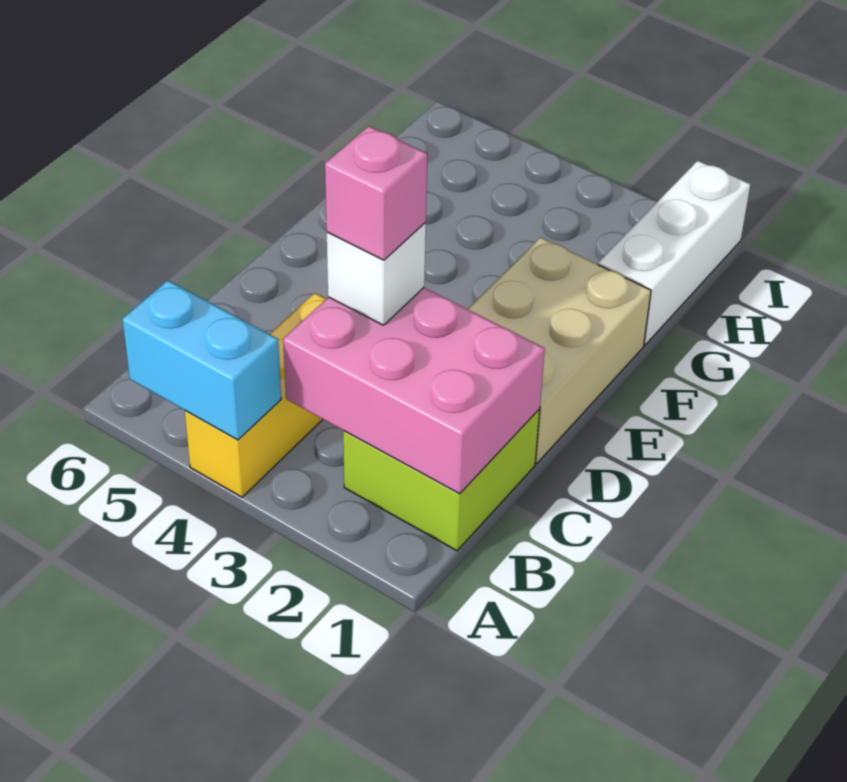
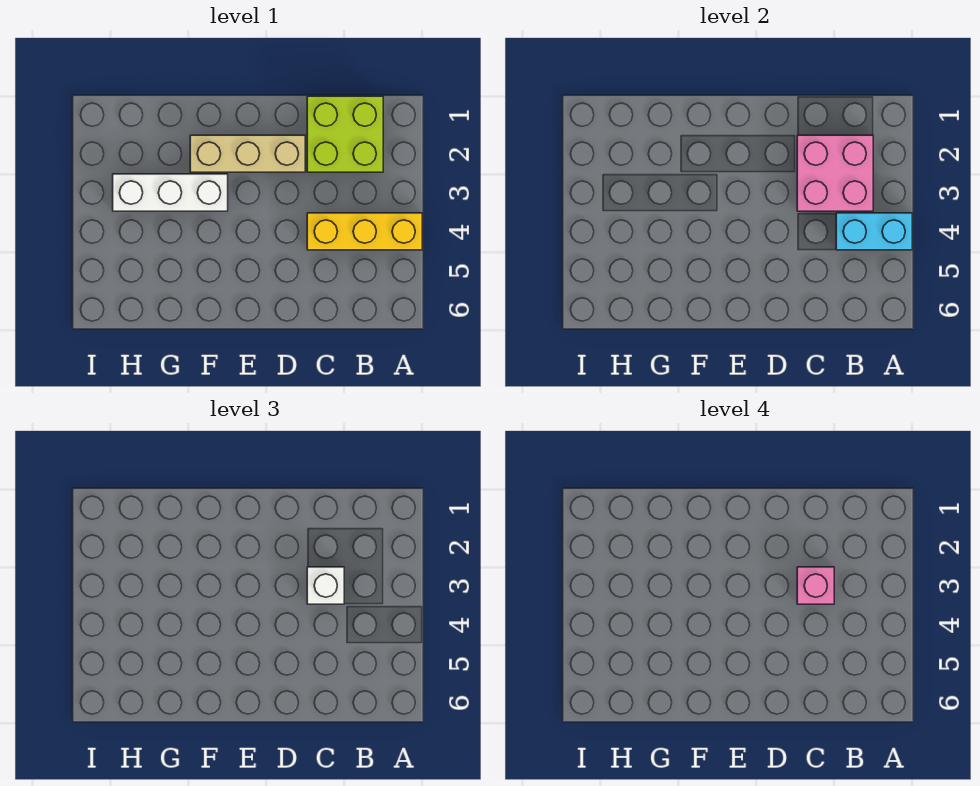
cyan brick A4:A5 level 2 -> cyan brick A4:B4 level 2
pink brick B1:C3 level 2 -> pink brick B2:C3 level 2
tan brick D1:F2 level 1 -> tan brick D2:F2 level 1
white brick G1:I1 level 1 -> white brick F3:H3 level 1

